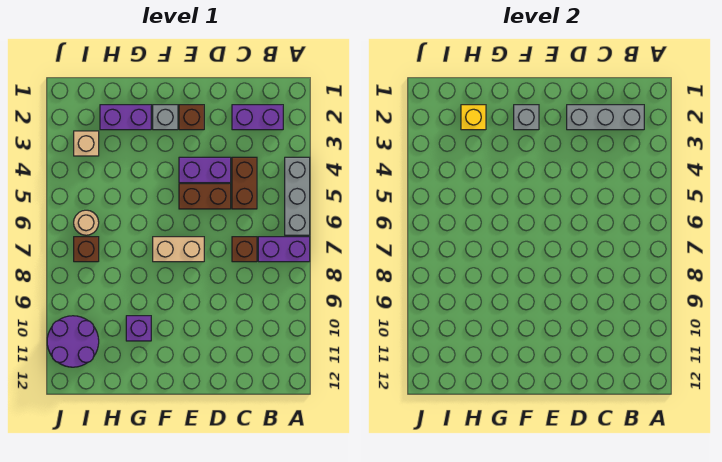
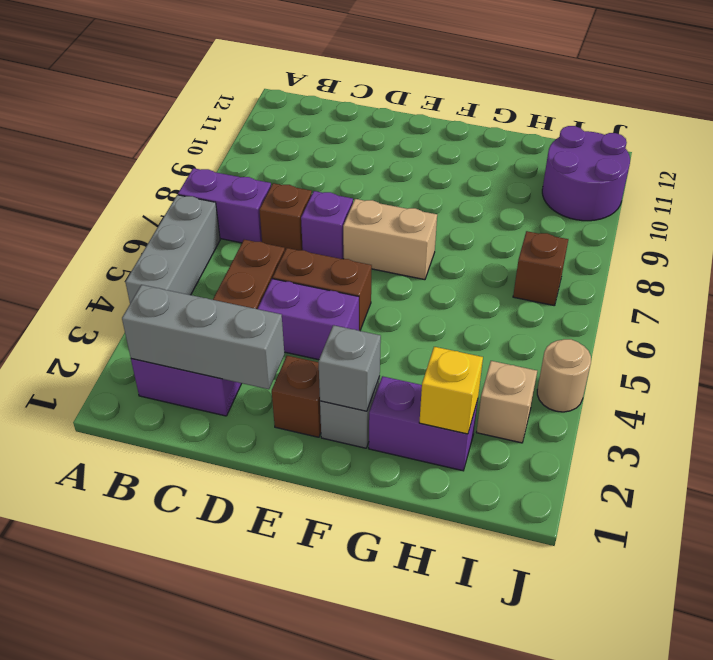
purple brick G10 level 1 -> purple brick D7 level 1
tan round brick I6 level 1 -> tan round brick J4 level 1

